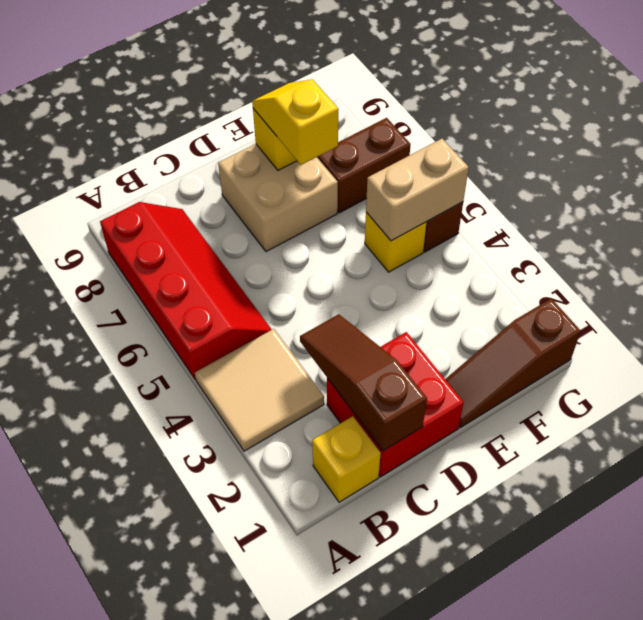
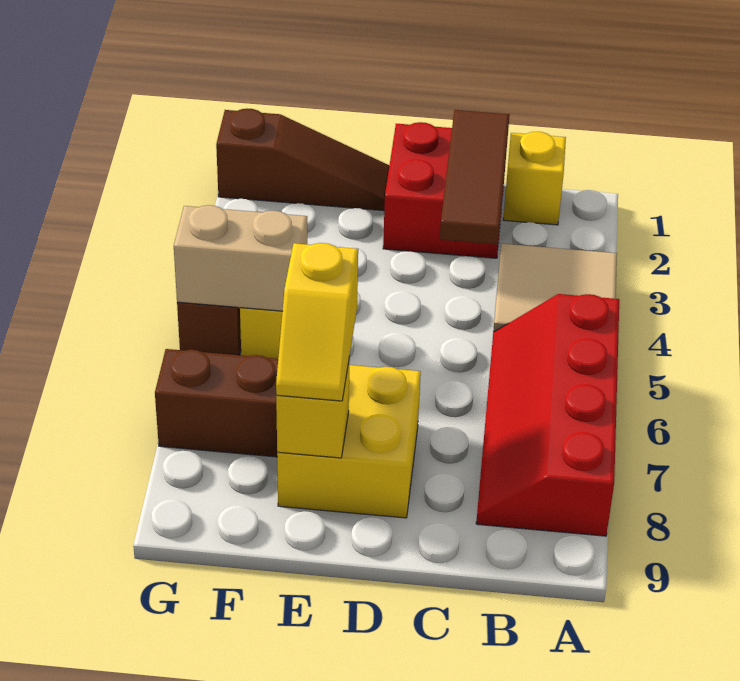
brown slope C1:C3 level 2 top 1 -> brown tile C1:C3 level 2
tan brick D7:E8 level 1 -> yellow brick D7:E8 level 1

